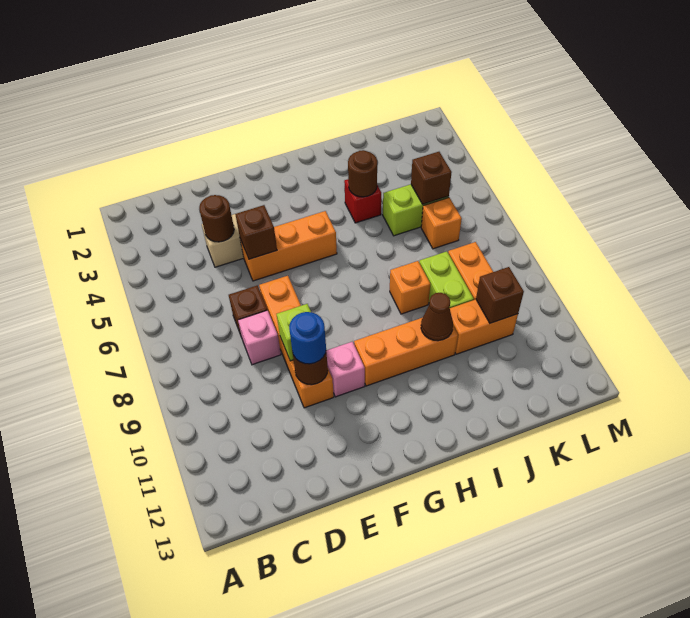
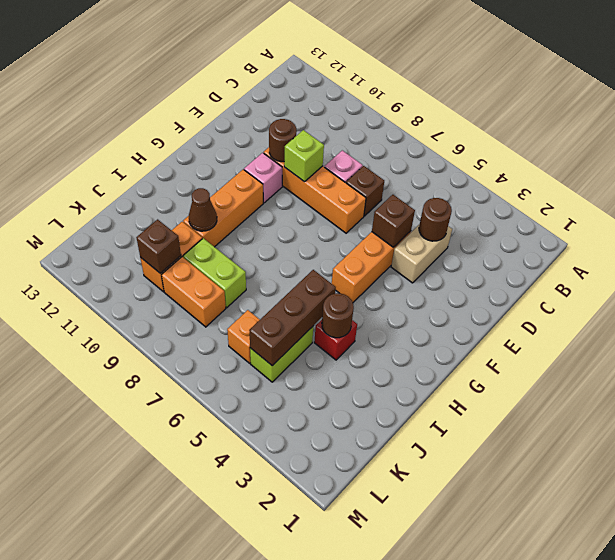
blue round brick E10 level 3 -> none
orange brick I8 level 1 -> none
brown brick K5 level 2 -> brown brick I5:K5 level 2

